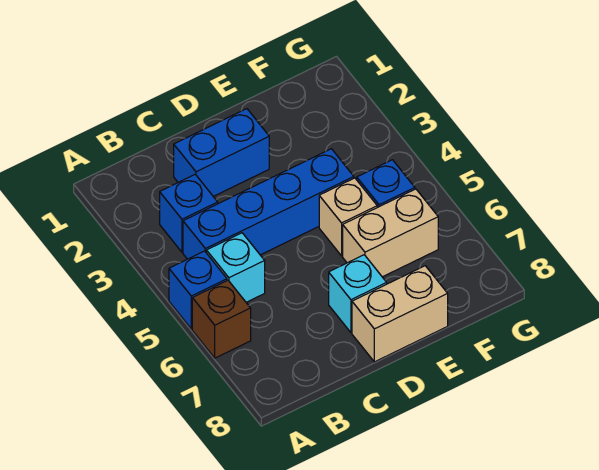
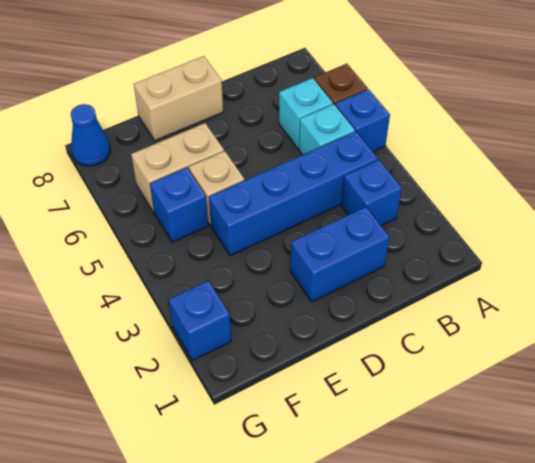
cyan brick D7 level 1 -> cyan brick B6 level 1
none -> blue brick G2 level 1
none -> blue cone G8 level 1

